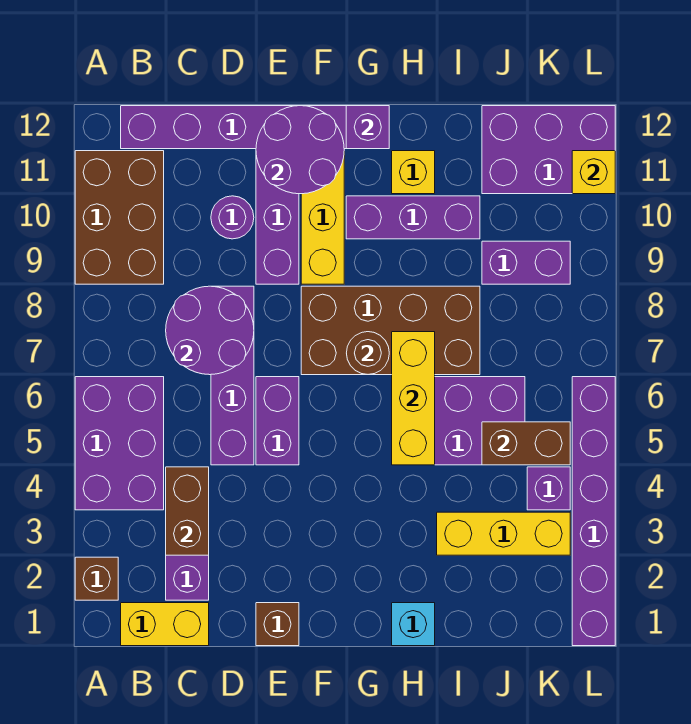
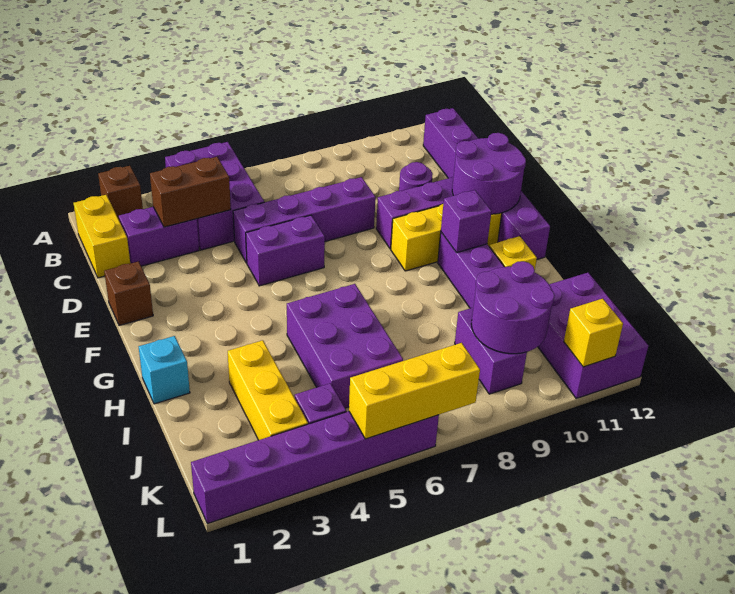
purple brick A4:B6 level 1 -> purple brick A4:C5 level 1
brown brick A9:B11 level 1 -> none
purple round brick C7:D8 level 2 -> purple round brick J9:K10 level 2
brown brick F7:I8 level 1 -> none
brown round brick G7 level 2 -> none
purple brick G12 level 2 -> purple brick G10 level 2
yellow brick H5:H7 level 2 -> yellow brick L5:L7 level 2
brown brick J5:K5 level 2 -> none

